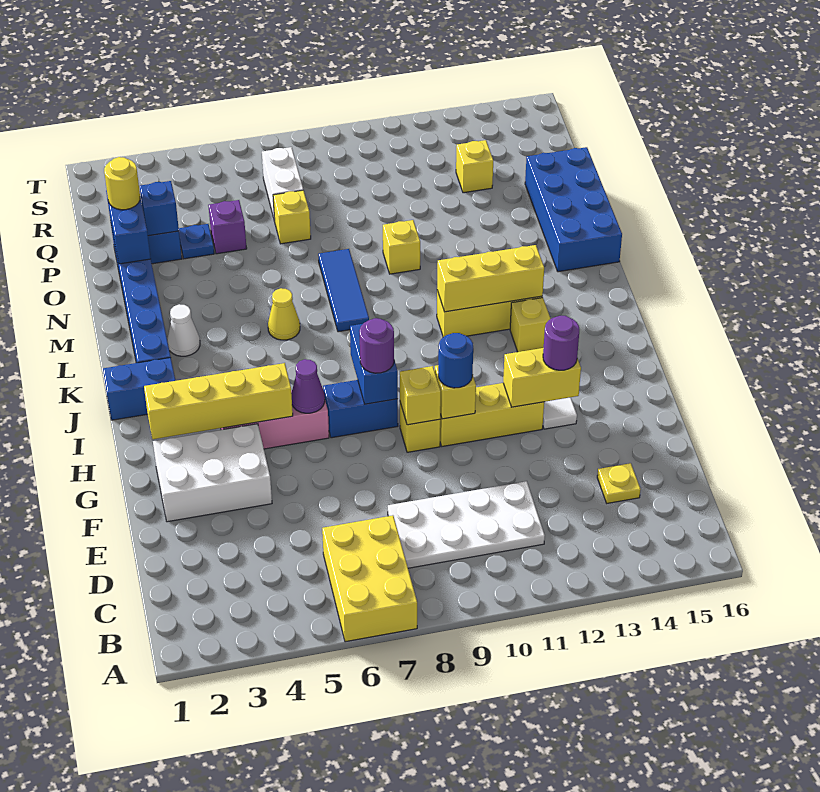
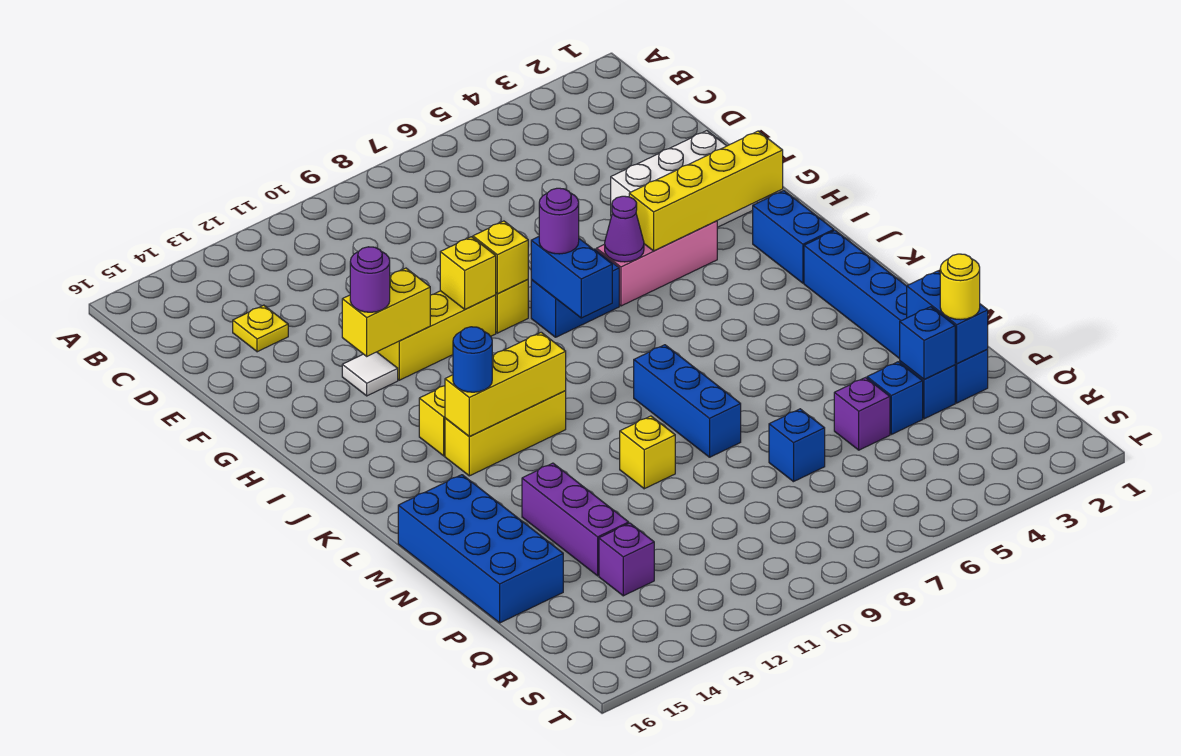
yellow brick A6:C7 level 1 -> none
white plate C8:D11 level 1 -> none
blue round brick G10 level 3 -> blue round brick K13 level 3
blue brick J1:J2 level 1 -> blue brick I2:J2 level 1
white cone L3 level 1 -> none
yellow cone L6 level 1 -> none
blue tile L8:N8 level 1 -> blue brick L8:N8 level 1
none -> purple brick N13:P13 level 1
blue plate P4 level 1 -> blue brick P4 level 1
yellow brick P7 level 1 -> blue brick P7 level 1
white brick Q7:R7 level 1 -> none
yellow brick Q13 level 1 -> purple brick Q13 level 1

